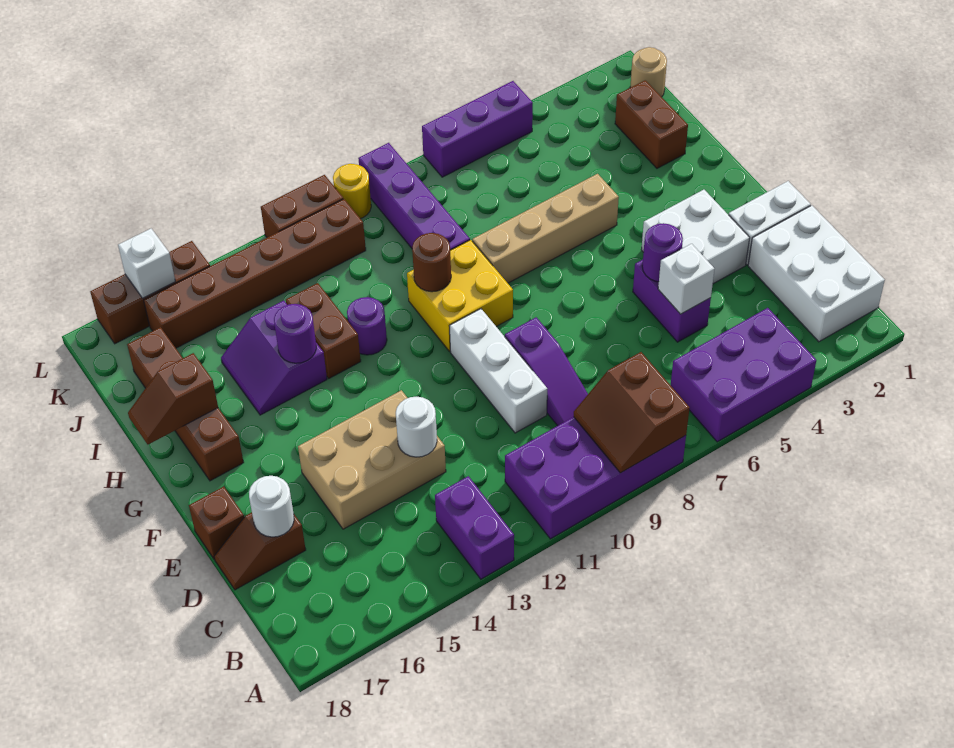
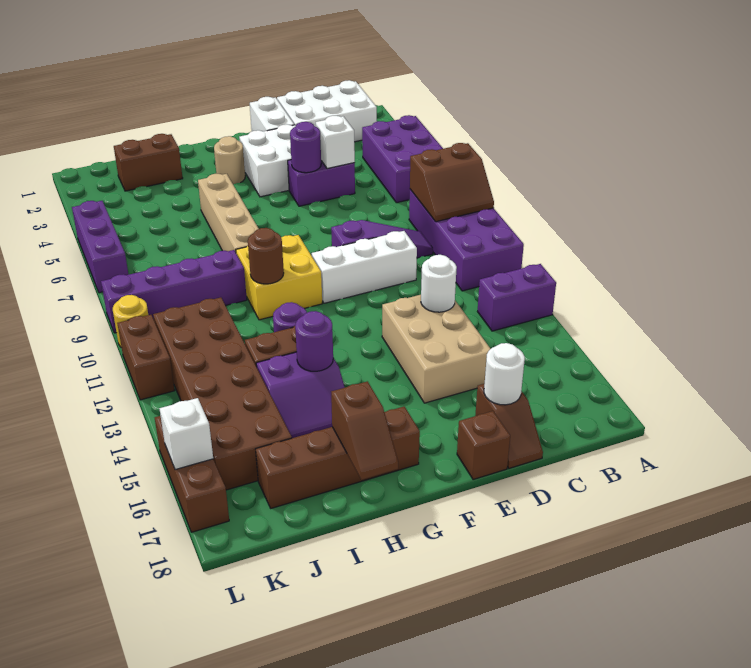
tan round brick K1 level 1 -> tan round brick G3 level 1
brown brick K11:K16 level 1 -> brown brick J11:K16 level 1

